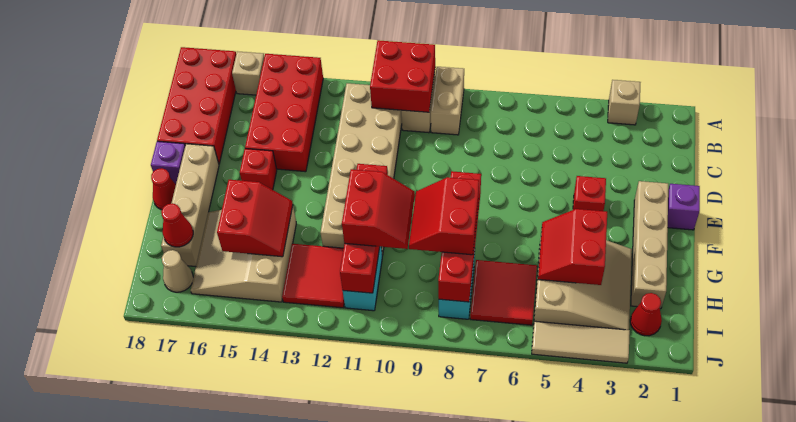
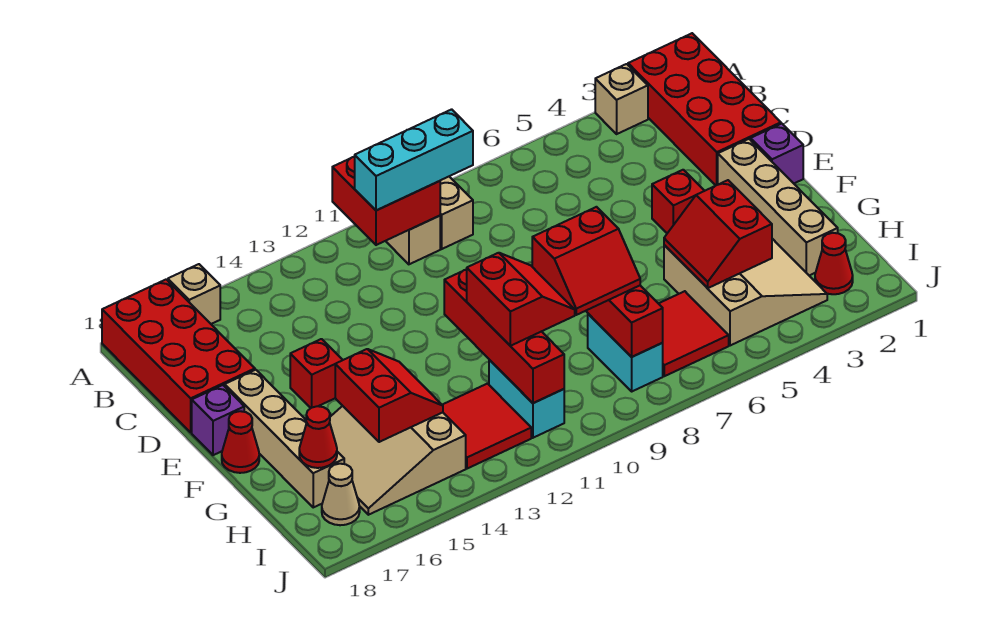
red brick A14:D15 level 1 -> red brick A1:D2 level 1
none -> cyan brick B9:B11 level 3
tan brick B11:G12 level 1 -> none
red slope G8:H9 level 3 top 8 -> red slope G8:H9 level 3 top G
tan tile J3:J5 level 1 -> none

